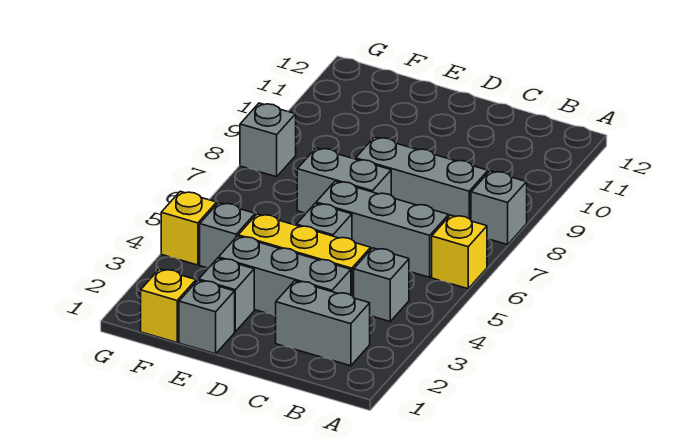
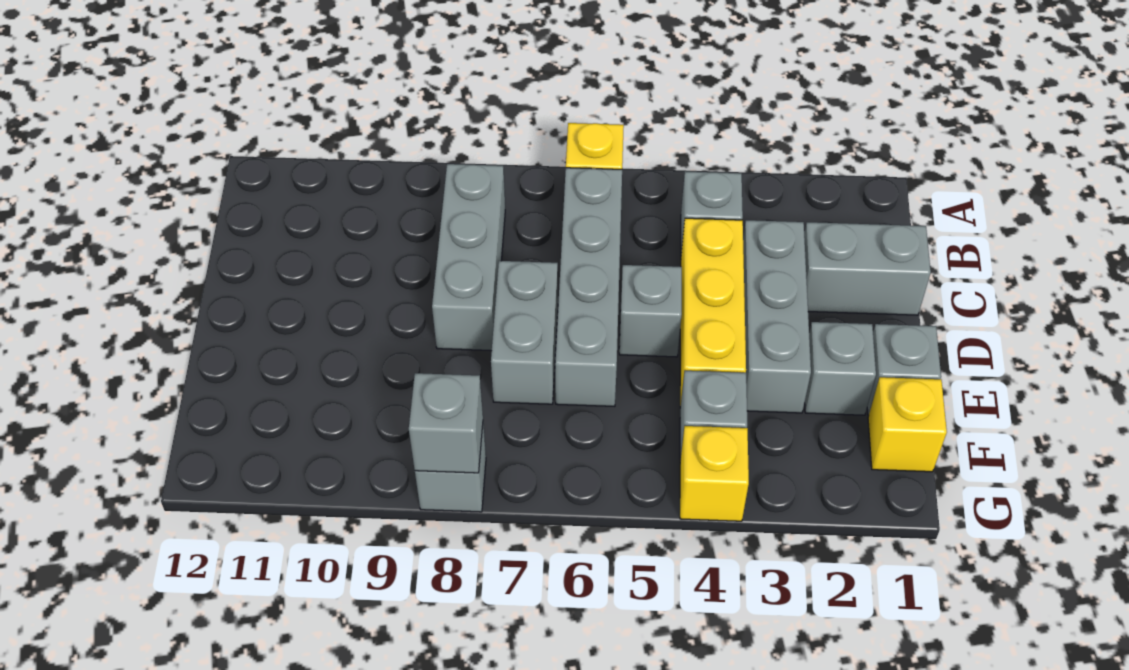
grey brick A8 level 1 -> grey brick G8 level 2
grey brick B2:C2 level 1 -> grey brick C1:C2 level 1
grey brick B6:D6 level 1 -> grey brick B6:E6 level 1

